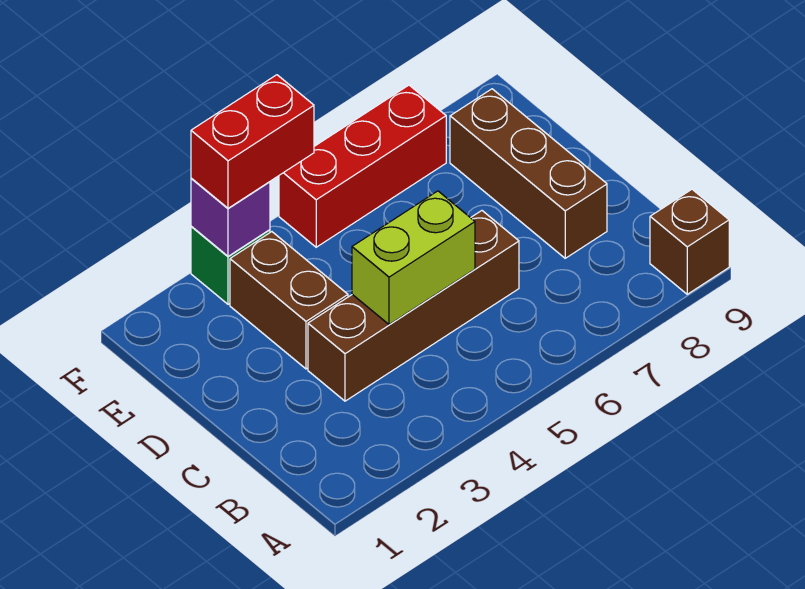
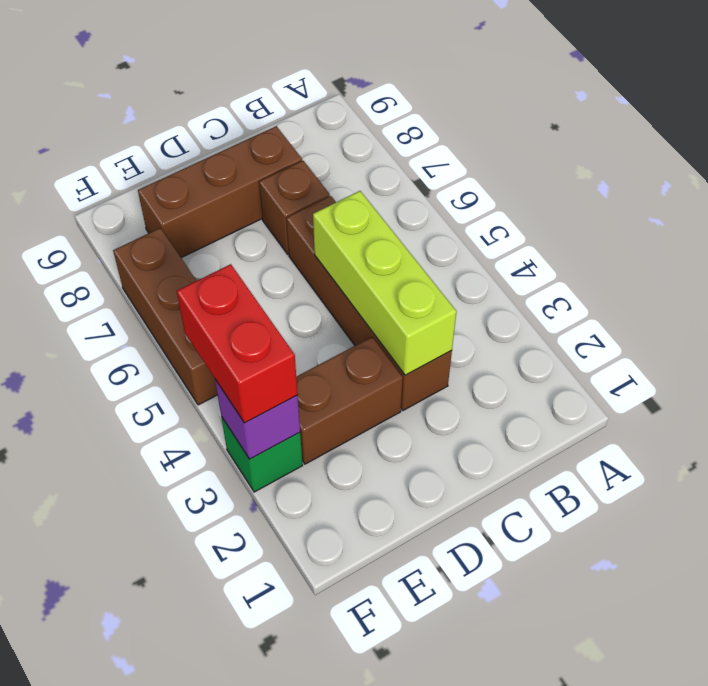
brown brick A9 level 1 -> brown brick C7 level 1
lime brick C4:C5 level 2 -> lime brick C3:C5 level 2
red brick F5:F7 level 1 -> brown brick F5:F7 level 1

